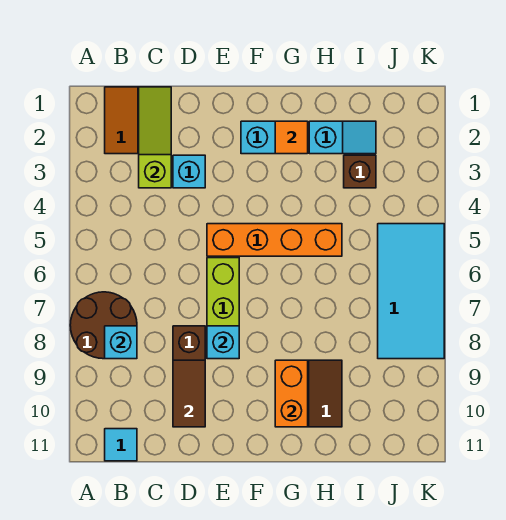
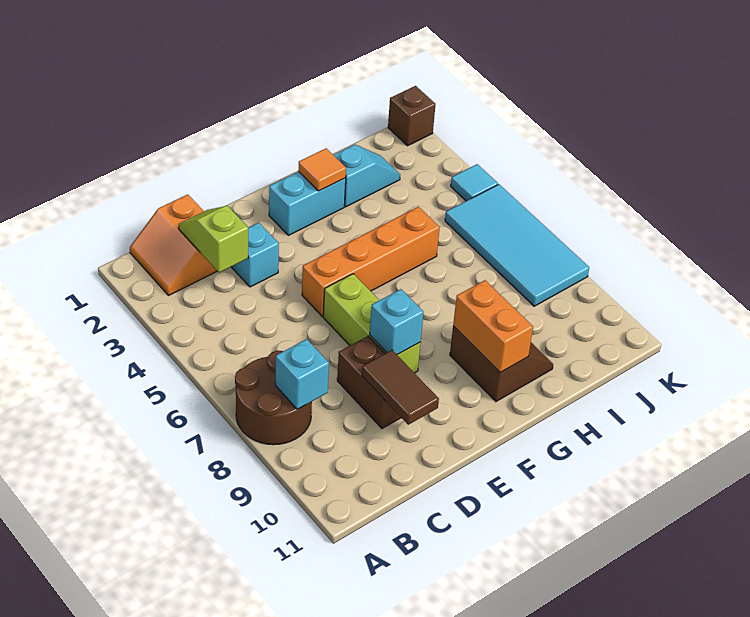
cyan tile B11 level 1 -> cyan tile K4 level 1
lime slope C1:C3 level 2 top 3 -> lime slope C2:C3 level 2 top 3
brown brick I3 level 1 -> brown brick K1 level 1

